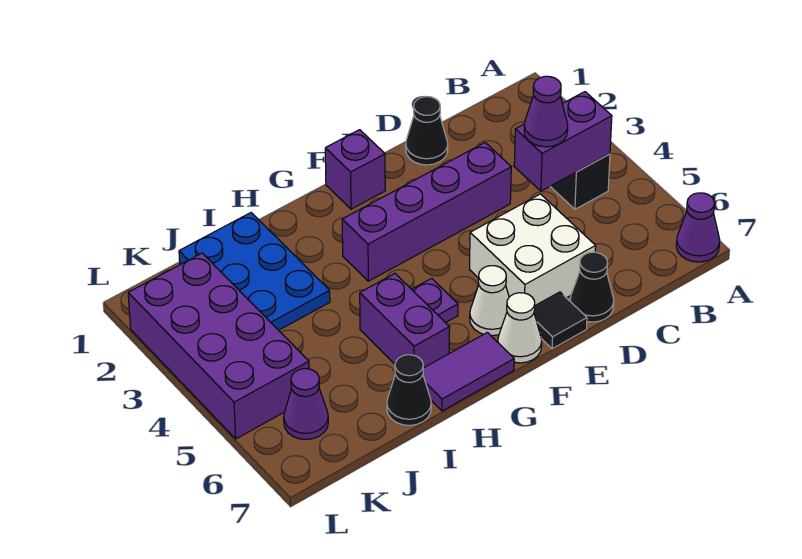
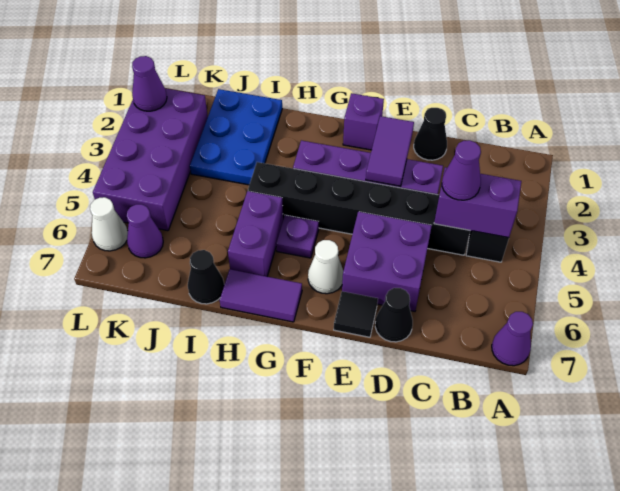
none -> black brick C4:H4 level 1
white brick D5:E6 level 1 -> purple brick D5:E6 level 1
none -> purple tile E2:E3 level 2
white cone F7 level 1 -> white cone L6 level 1
none -> purple cone L2 level 2

